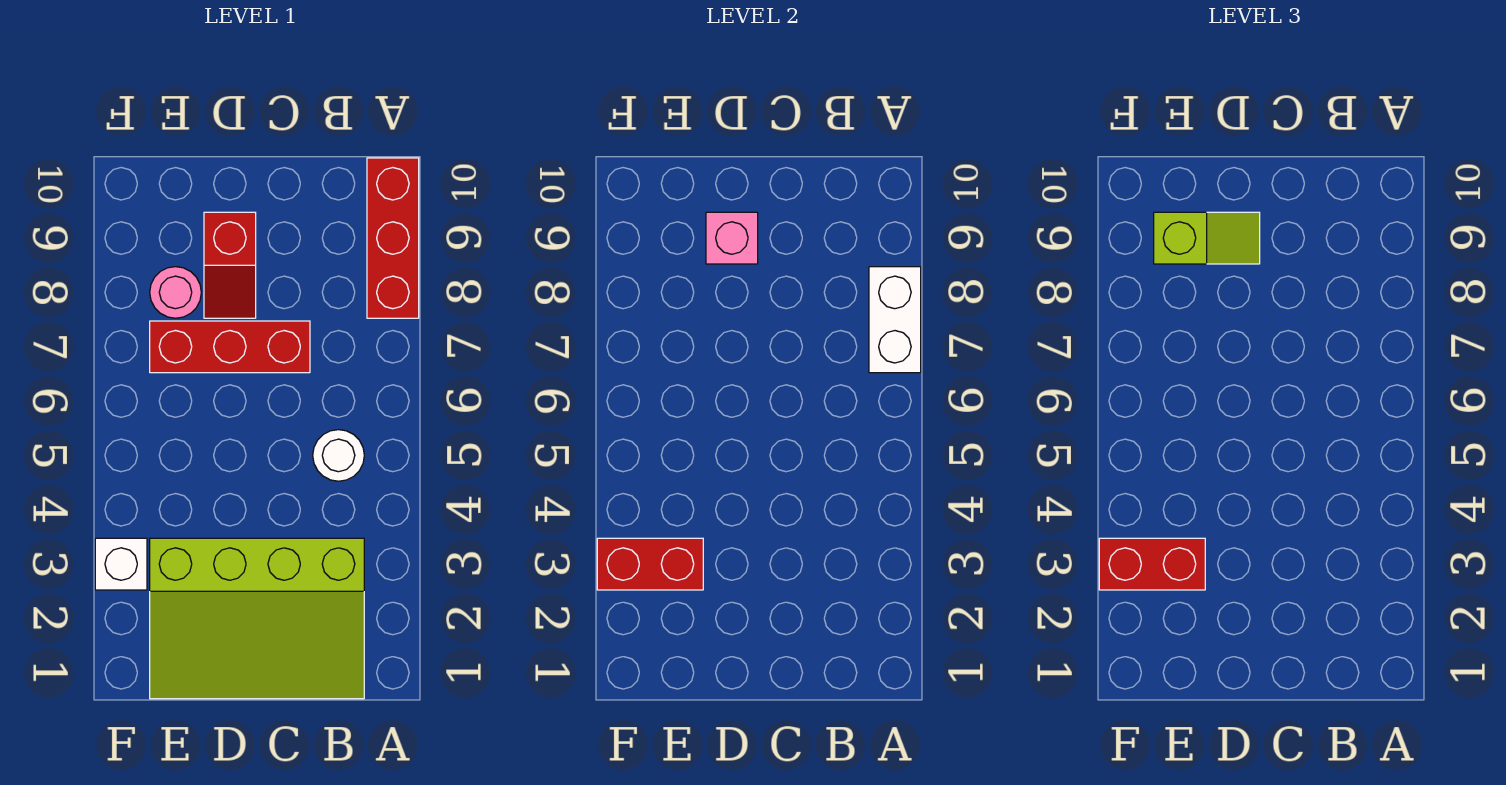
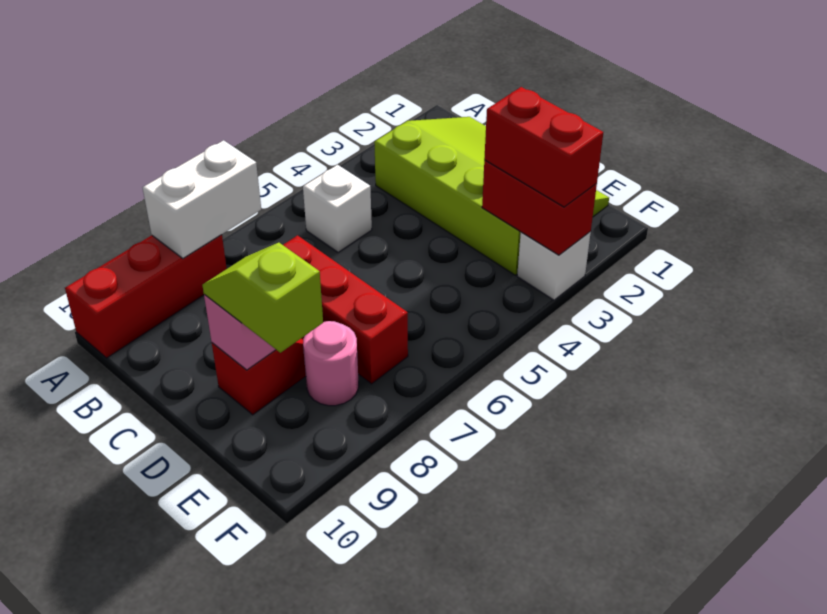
white round brick B5 level 1 -> white brick B5 level 1

